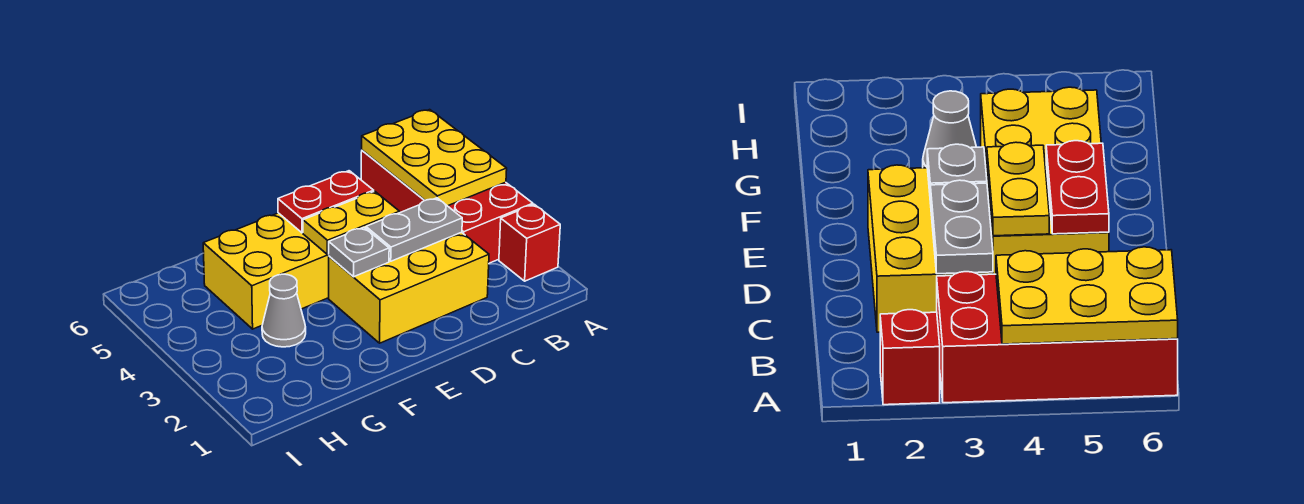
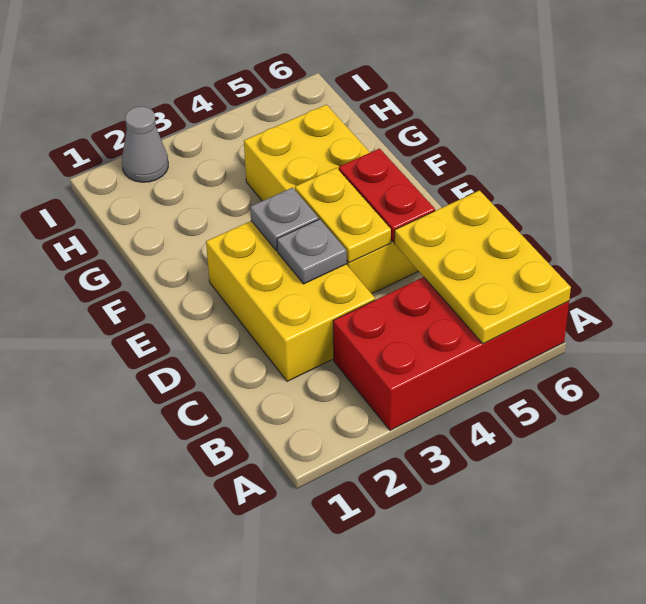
red brick A2 level 1 -> none
yellow plate A4:B6 level 2 -> yellow plate A5:C6 level 2
grey plate C3:D3 level 2 -> grey plate D3 level 2
grey cone G3 level 1 -> grey cone I2 level 1

